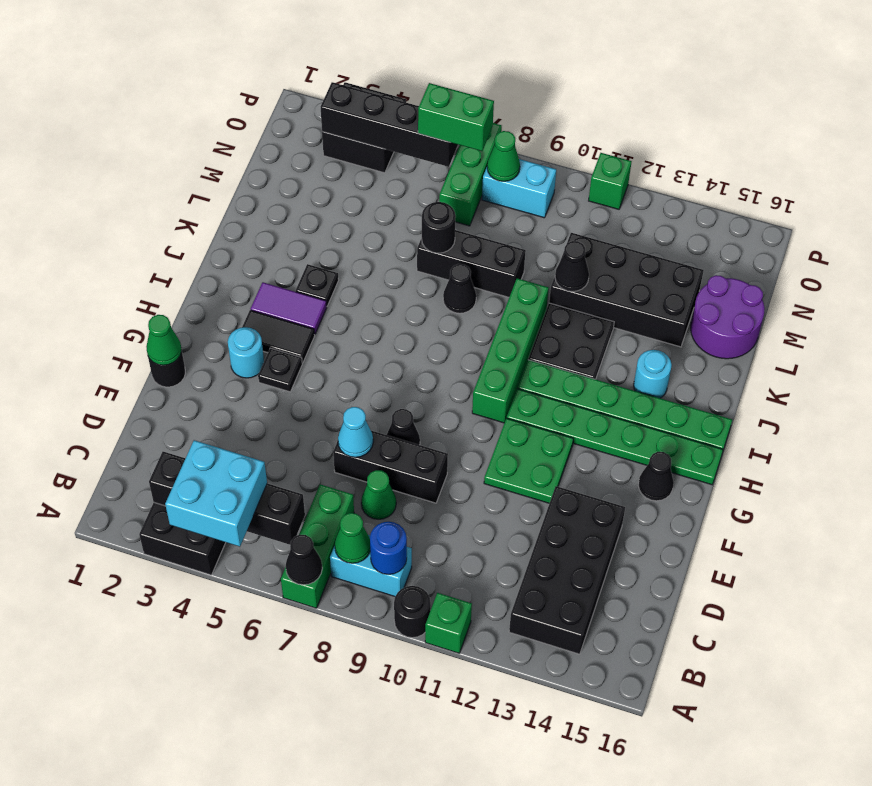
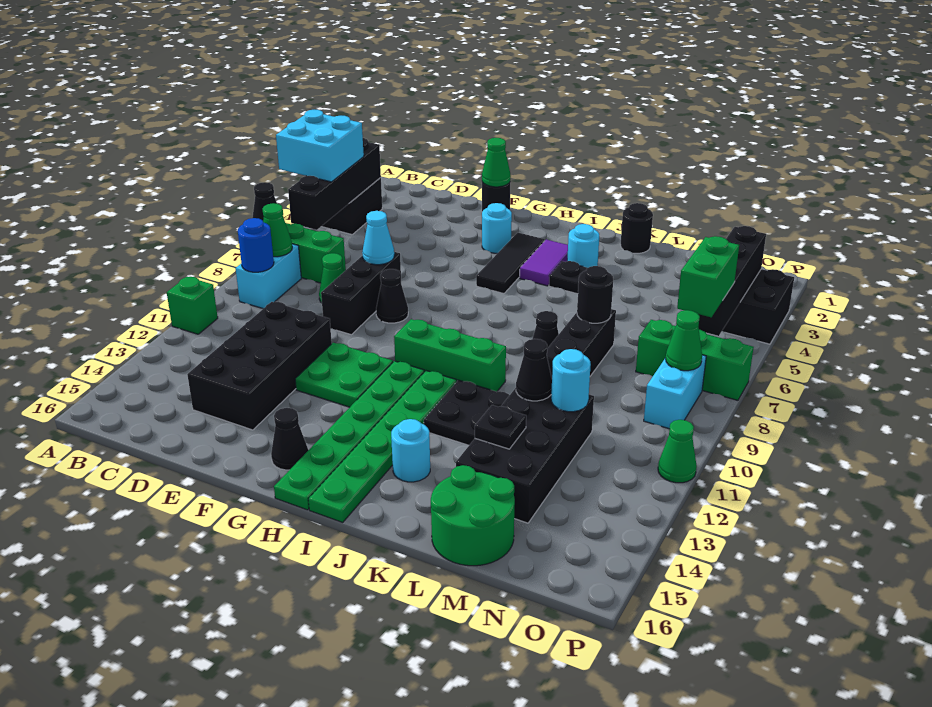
black round brick A10 level 1 -> black round brick K1 level 1
black brick B13:E14 level 1 -> black brick D11:E14 level 1
black plate G4 level 1 -> black plate L13 level 2
black tile H3:H4 level 1 -> black tile H3:H5 level 1
green brick H10:K10 level 1 -> green brick H10:J10 level 1
none -> cyan round brick J3 level 1
purple round brick L15:M16 level 1 -> green round brick L15:M16 level 1
none -> cyan round brick M11 level 2
green brick P11 level 1 -> green cone P11 level 1

